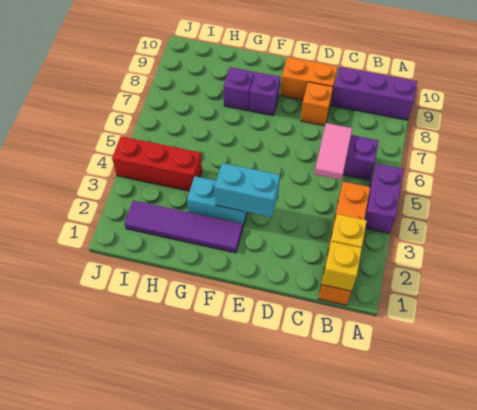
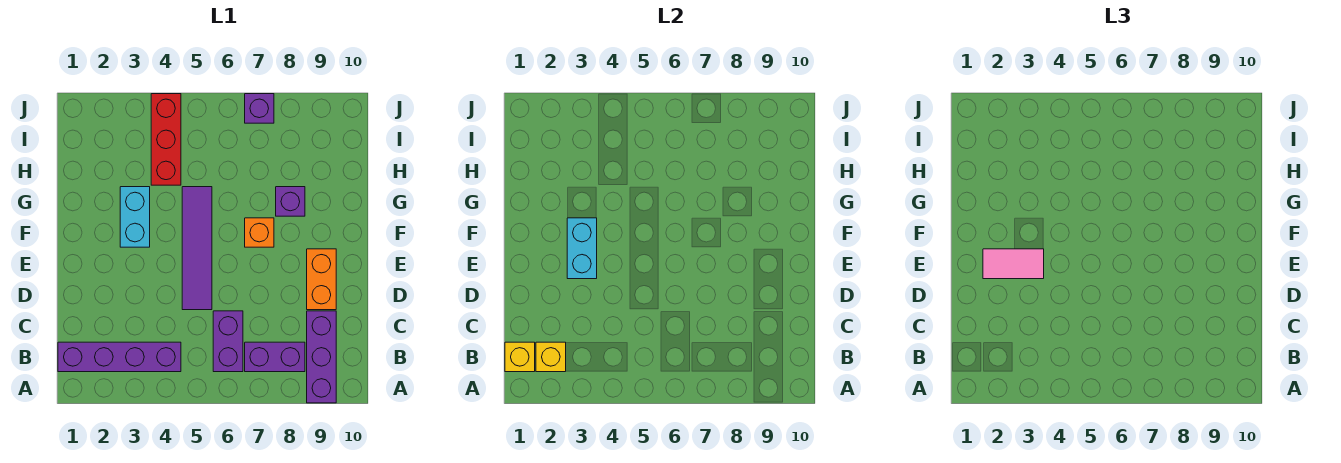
purple brick A4:A5 level 1 -> purple brick B7:B8 level 1
orange brick B1:B4 level 1 -> purple brick B1:B4 level 1
pink tile C5:C6 level 2 -> pink tile E2:E3 level 3
orange brick D8 level 1 -> orange brick F7 level 1
purple tile F2:I2 level 1 -> purple tile D5:G5 level 1
purple brick F8 level 1 -> purple brick J7 level 1

